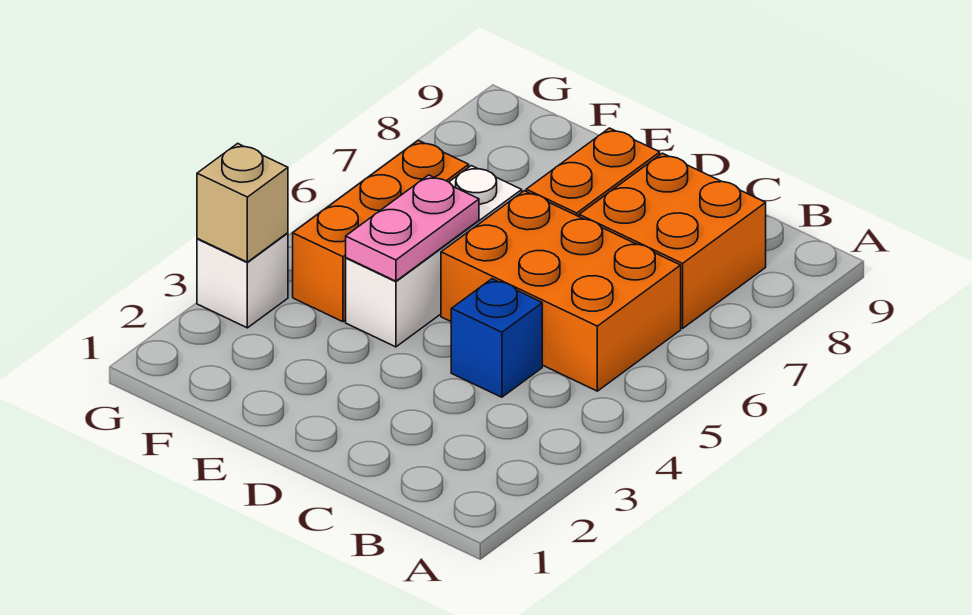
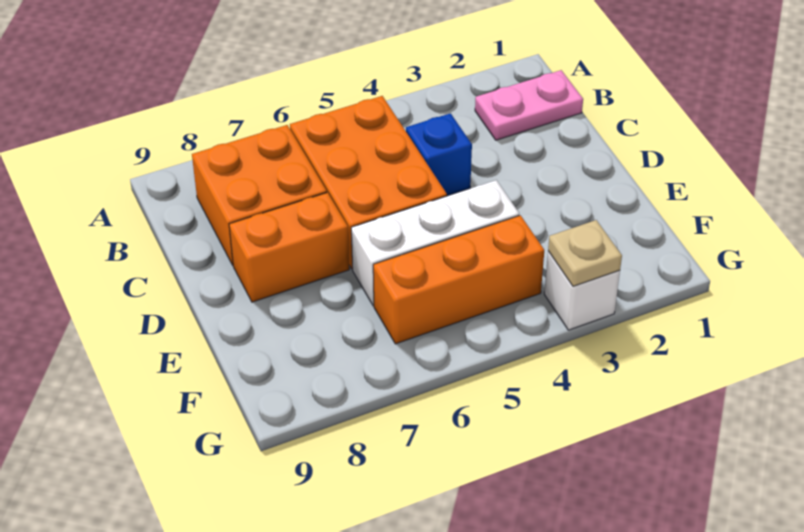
pink plate E4:E5 level 2 -> pink plate B1:B2 level 1
tan brick G3 level 2 -> tan plate G3 level 2

